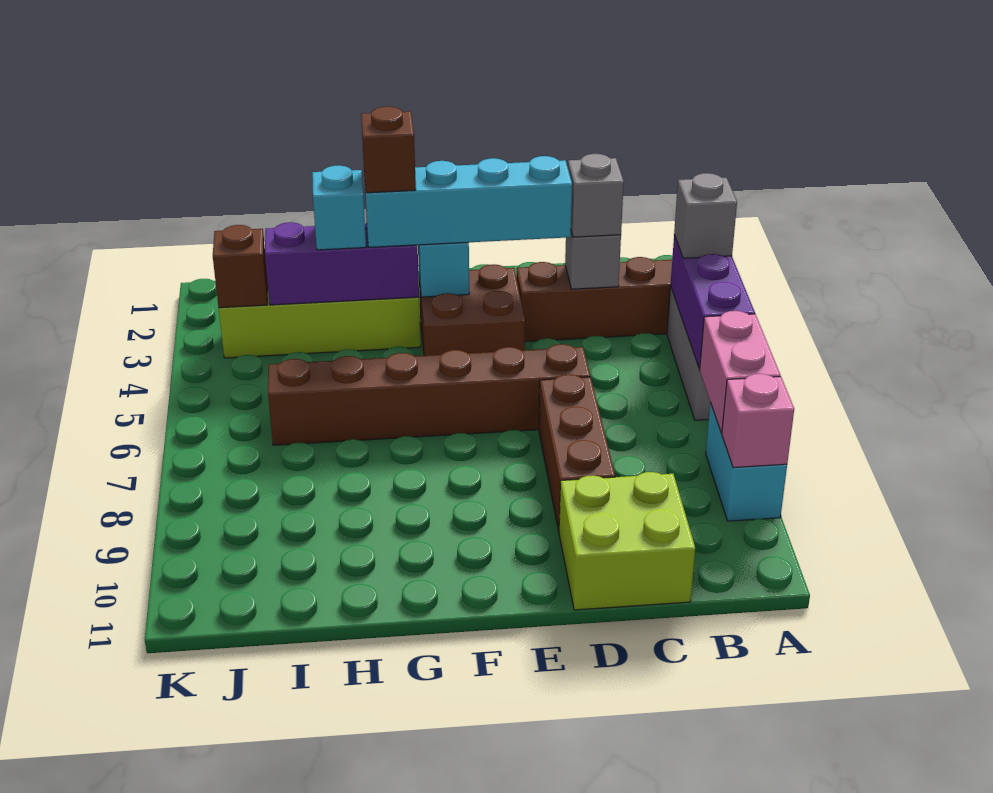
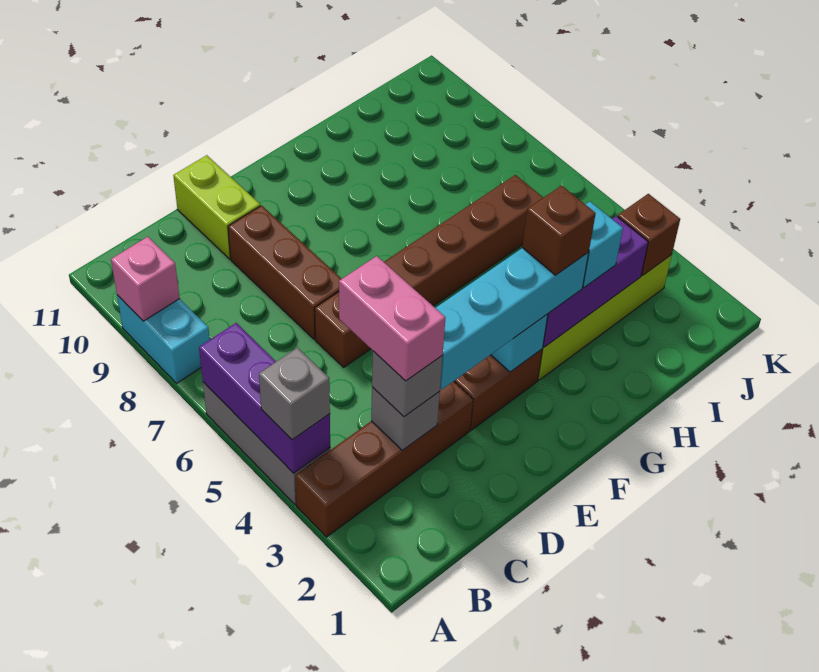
pink brick A7:A8 level 2 -> pink brick C3:C4 level 4
lime brick C10:D11 level 1 -> lime brick D10:D11 level 1

